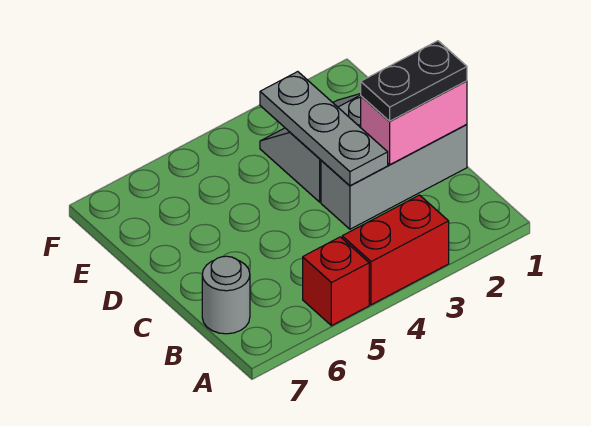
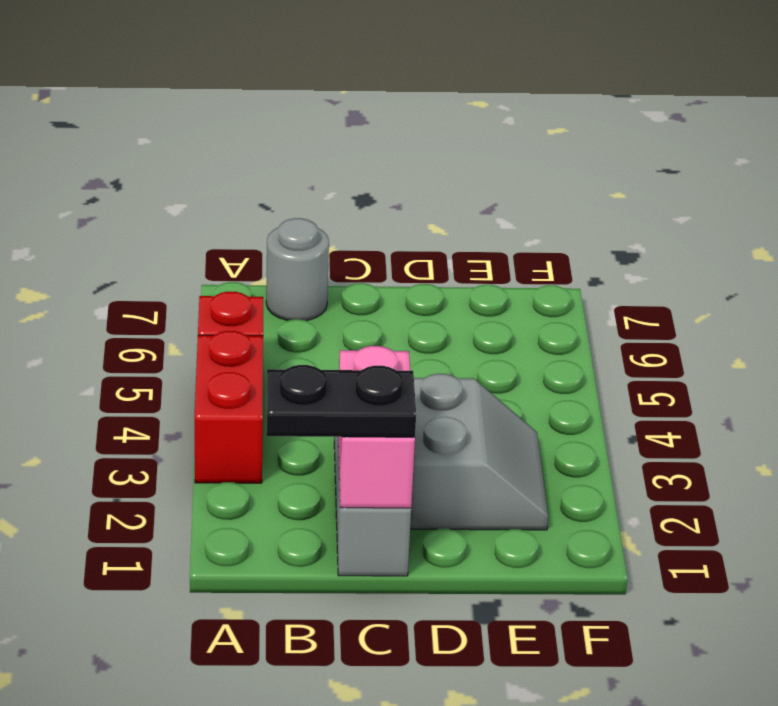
black plate C1:C2 level 3 -> black plate B1:C1 level 3
grey plate C3:E3 level 2 -> none

